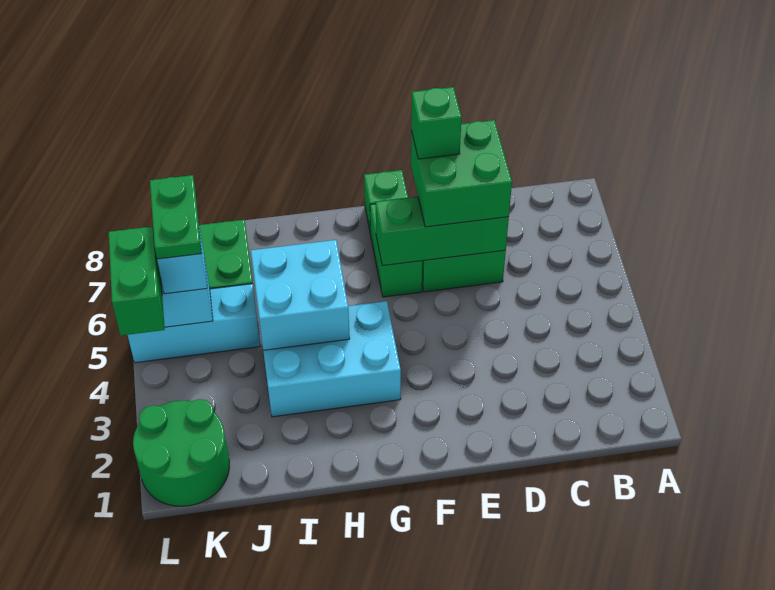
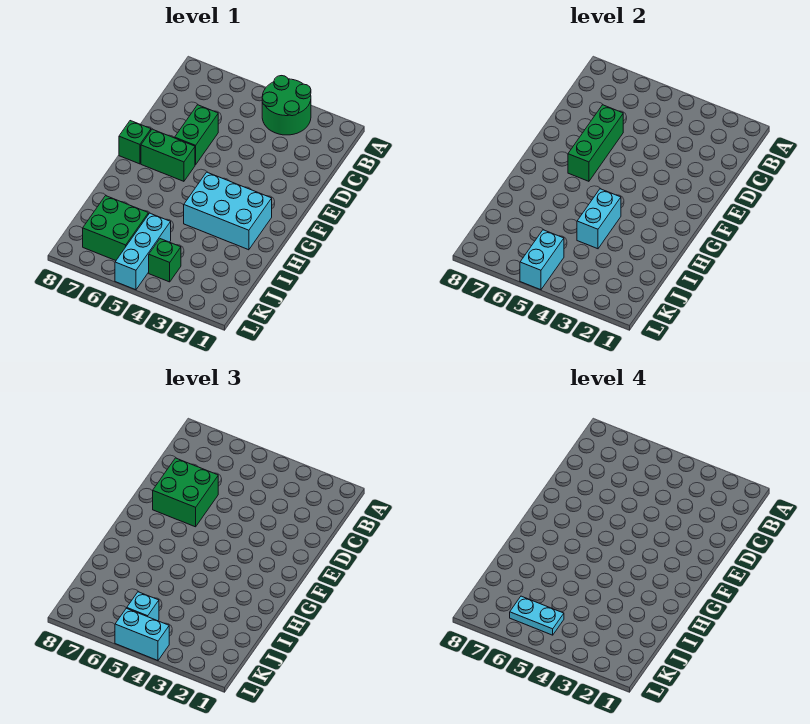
green brick E7 level 4 -> green brick K4 level 1
cyan brick G3:I4 level 1 -> cyan brick G2:H4 level 1
cyan brick H4:I5 level 2 -> cyan brick H4:I4 level 2
green round brick K1:L2 level 1 -> green round brick A3:B4 level 1
green plate K5:K6 level 4 -> cyan plate K5:K6 level 4
green brick L4:L5 level 3 -> cyan brick L4:L5 level 3

